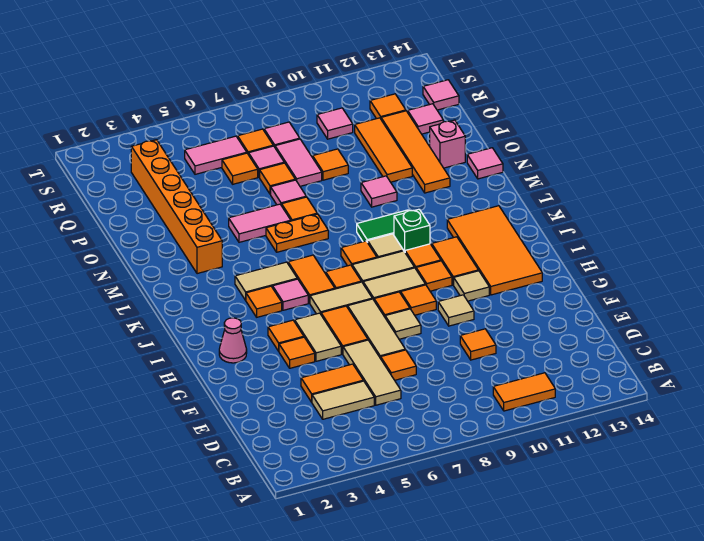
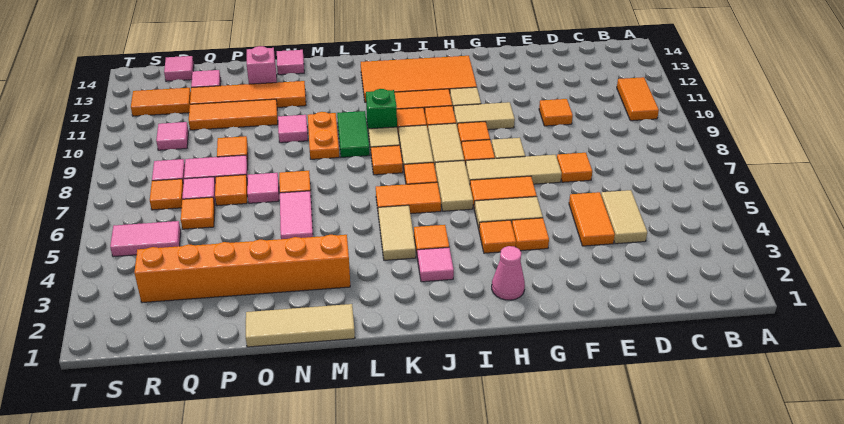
tan tile D6:F6 level 1 -> tan tile M1:O1 level 1
tan tile G10 level 1 -> tan tile G10:H10 level 1
pink tile J5 level 1 -> pink tile J3 level 1
orange plate M6:M7 level 1 -> orange plate M9:M10 level 1
pink tile R5:R6 level 1 -> pink tile R5:S5 level 1
orange tile R12 level 1 -> orange tile R12:S12 level 1

